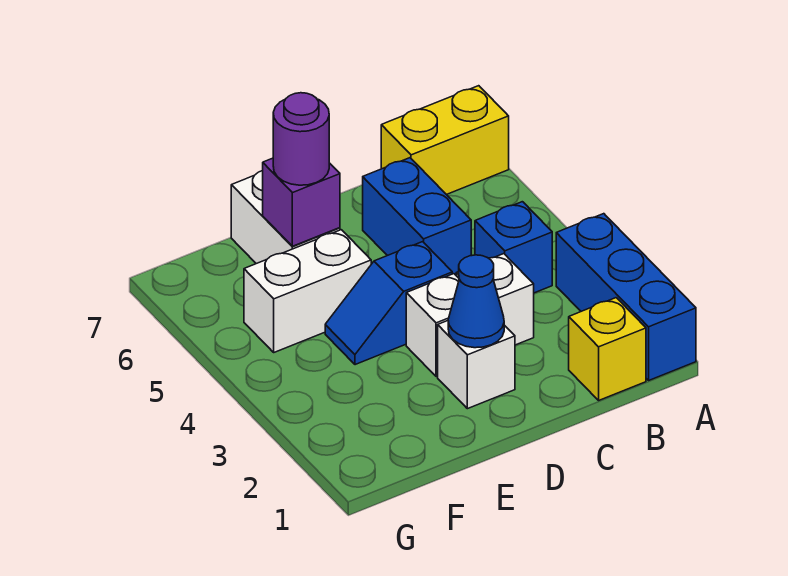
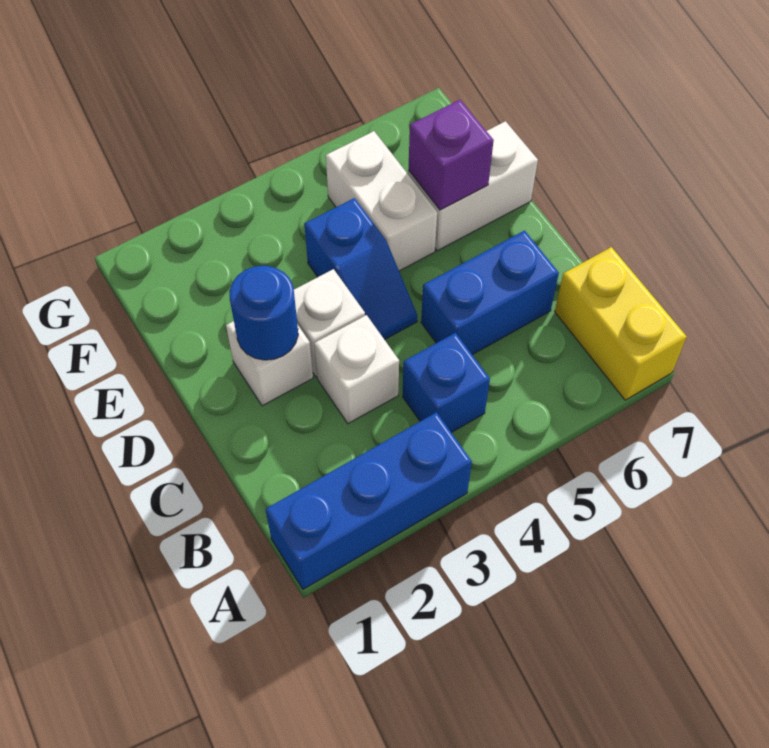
yellow brick B1 level 1 -> none
blue cone D2 level 2 -> blue round brick D2 level 2
blue slope D4:E4 level 1 top D -> blue slope D4:E4 level 1 top E
purple round brick E6 level 3 -> none

